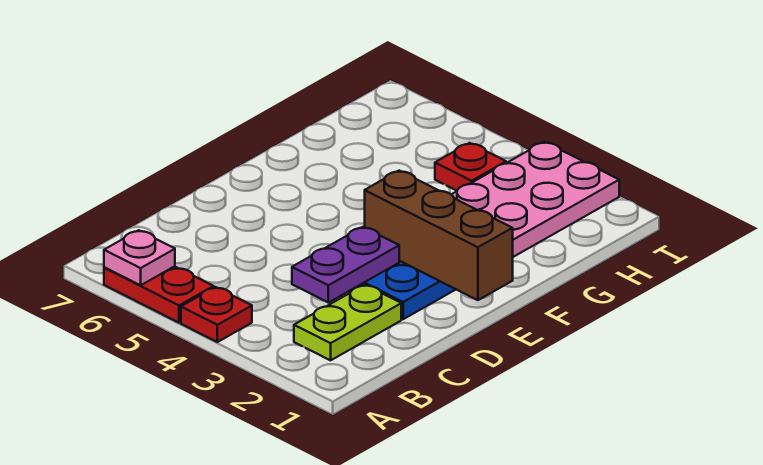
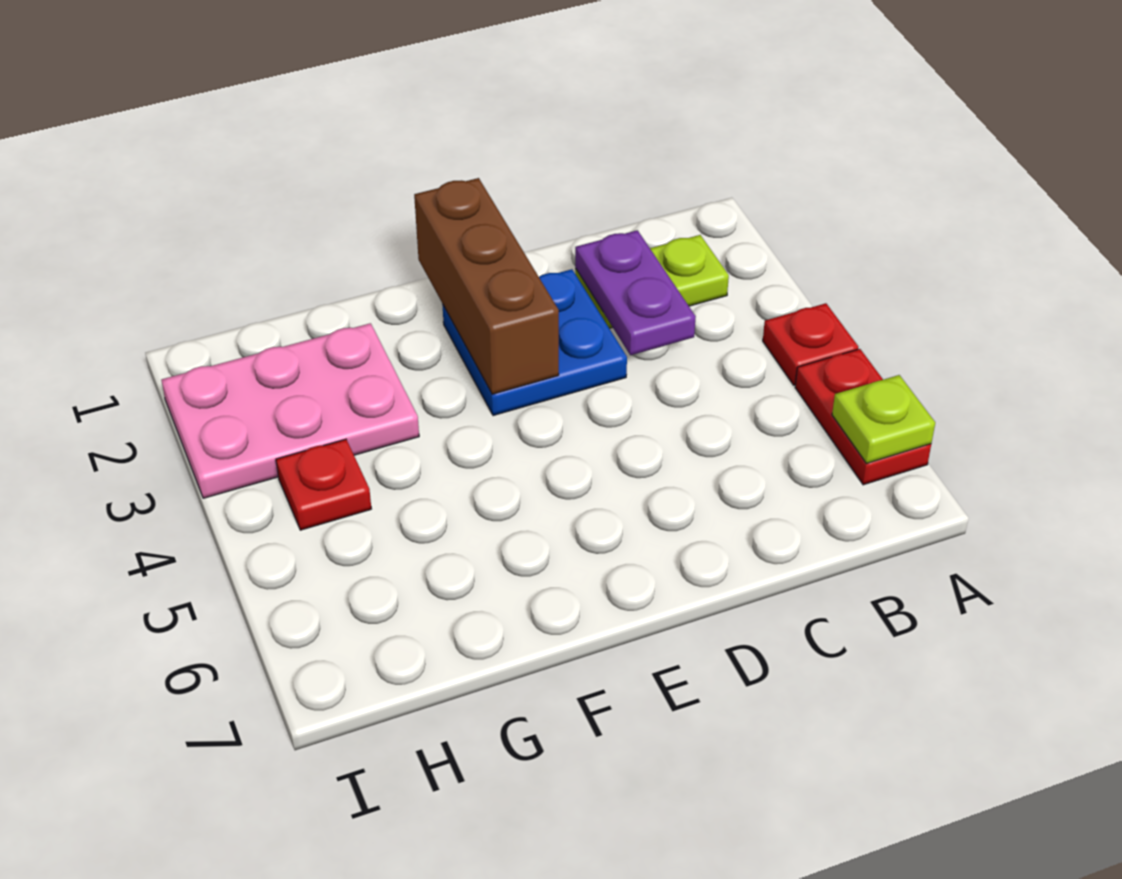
pink plate A6 level 2 -> lime plate A6 level 2
purple plate C3:D3 level 2 -> purple plate C2:C3 level 2

